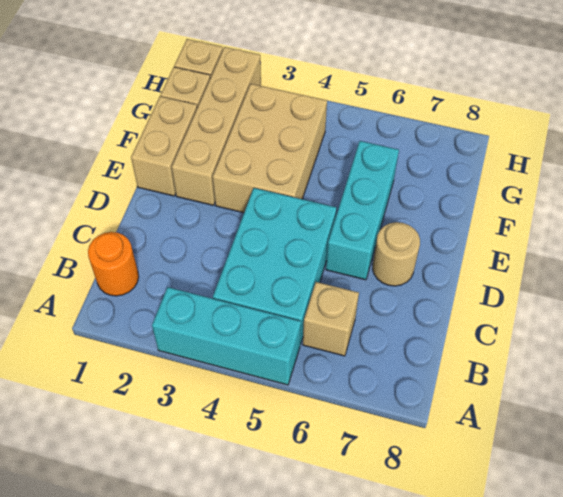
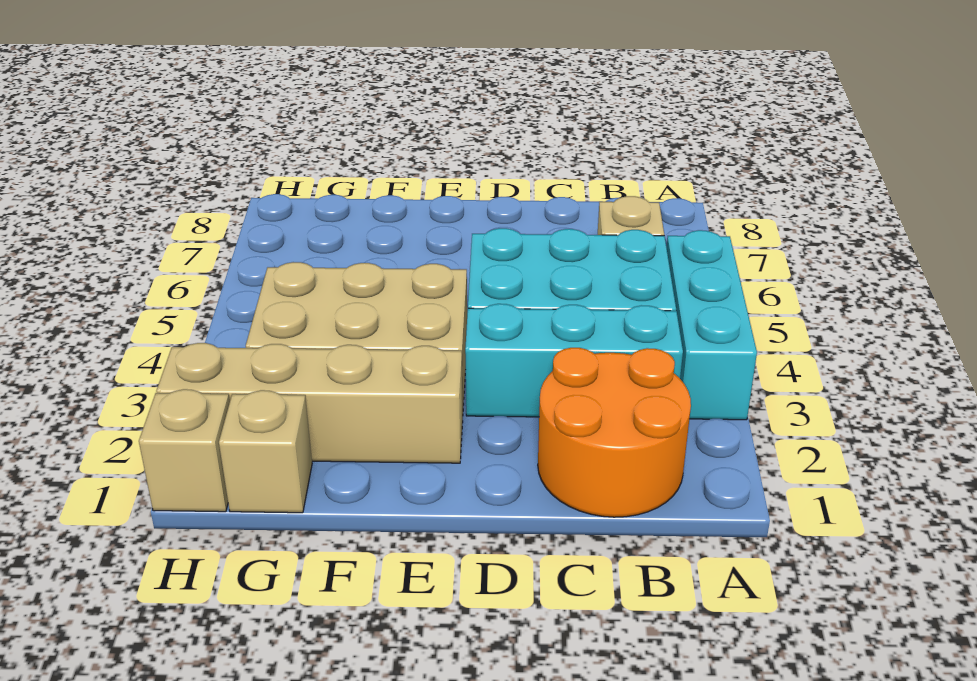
orange round brick B1 level 1 -> orange round brick B1:C2 level 1
cyan brick D6:F6 level 1 -> cyan brick B3:D3 level 1
tan round brick D7 level 1 -> none
tan brick E1:F1 level 1 -> none

